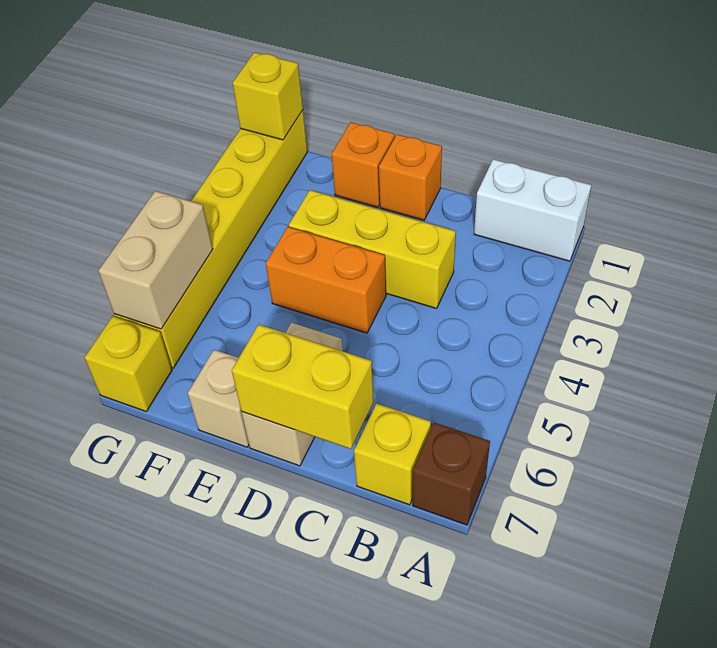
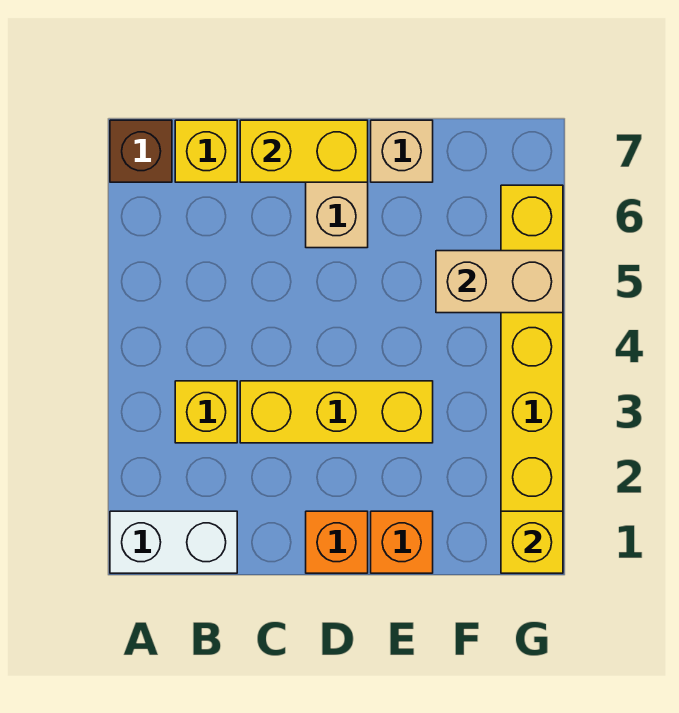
orange brick D4:E4 level 1 -> none
tan brick G5:G6 level 2 -> tan brick F5:G5 level 2
yellow brick G7 level 1 -> yellow brick B3 level 1

